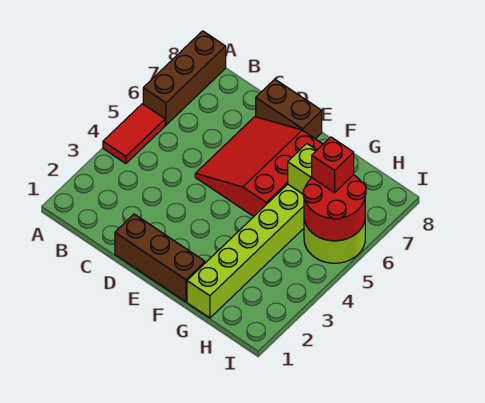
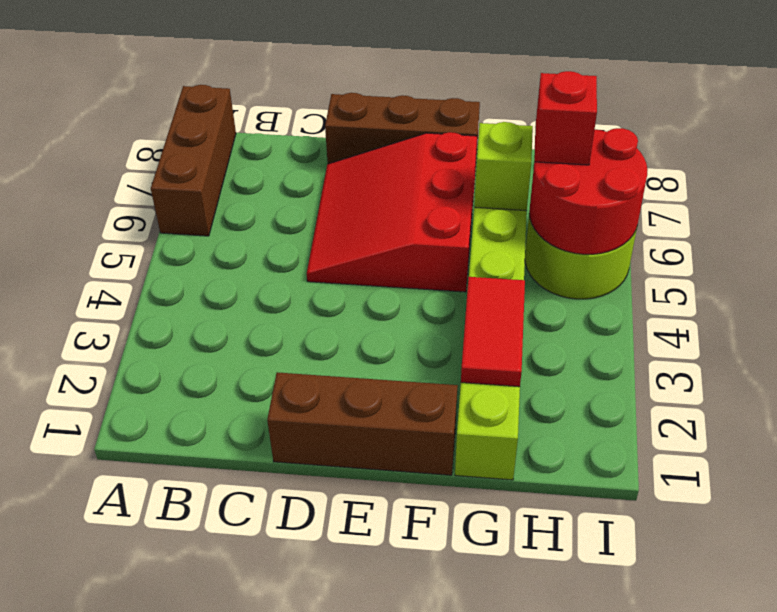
red tile A4:A5 level 1 -> red tile G2:G3 level 2
brown brick D8:E8 level 1 -> brown brick D8:F8 level 1

